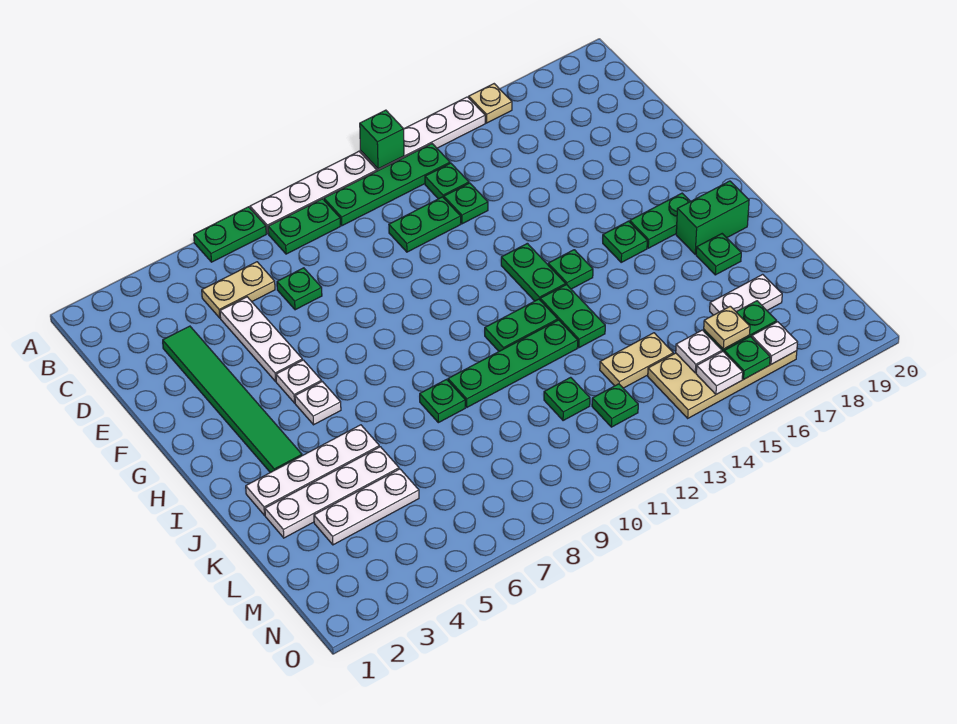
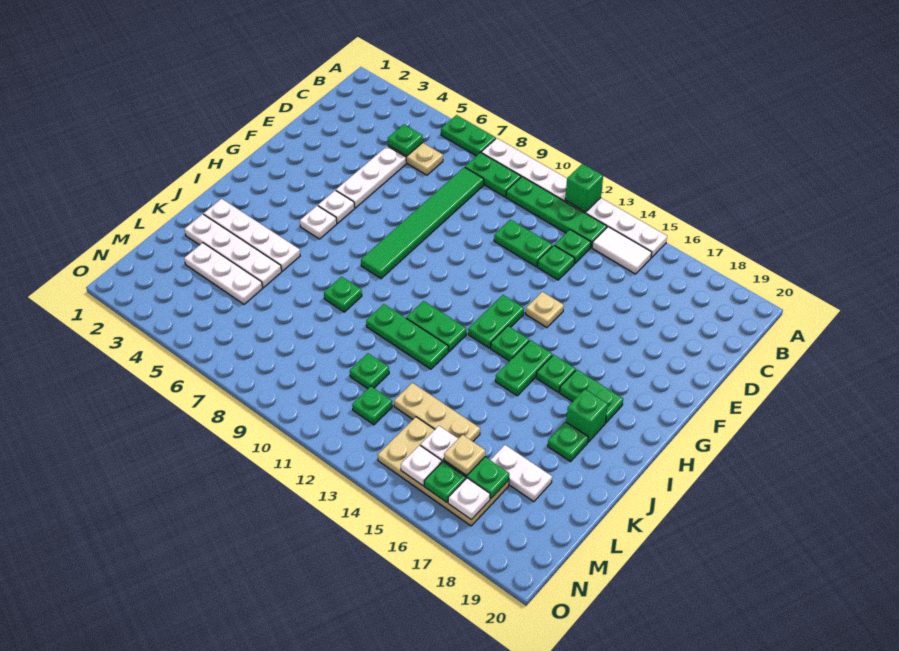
tan plate A16 level 1 -> tan plate F14 level 1
none -> white tile B14:B15 level 1
green tile D3:I3 level 1 -> green tile C8:H8 level 1
green plate D7 level 1 -> green plate C5 level 2
green plate I13:J13 level 1 -> green plate H15:I15 level 1
green brick I18:I19 level 1 -> green brick I18 level 1
green plate J9:J12 level 1 -> green plate J10:J12 level 1
tan plate L13:L14 level 1 -> tan plate L13:L15 level 1

